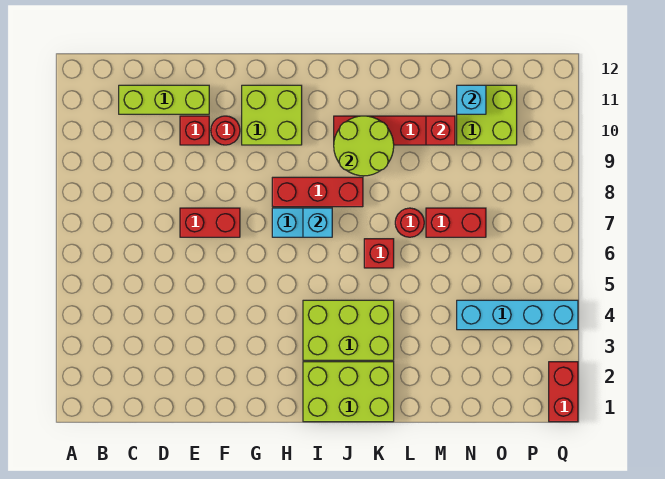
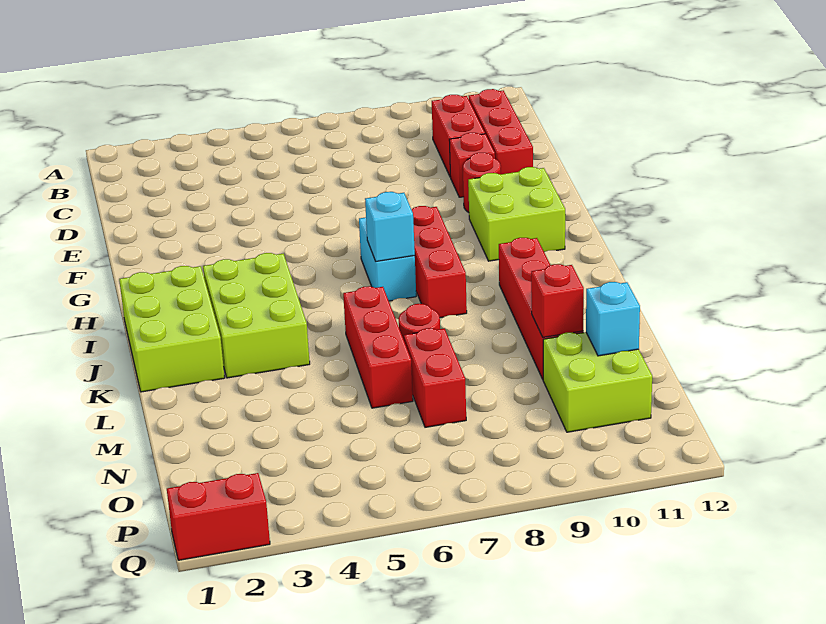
lime brick C11:E11 level 1 -> red brick C11:E11 level 1
red brick E7:F7 level 1 -> red brick C10:D10 level 1
lime round brick J9:K10 level 2 -> none
red brick K6 level 1 -> red brick K6:M6 level 1
cyan brick N4:Q4 level 1 -> none

